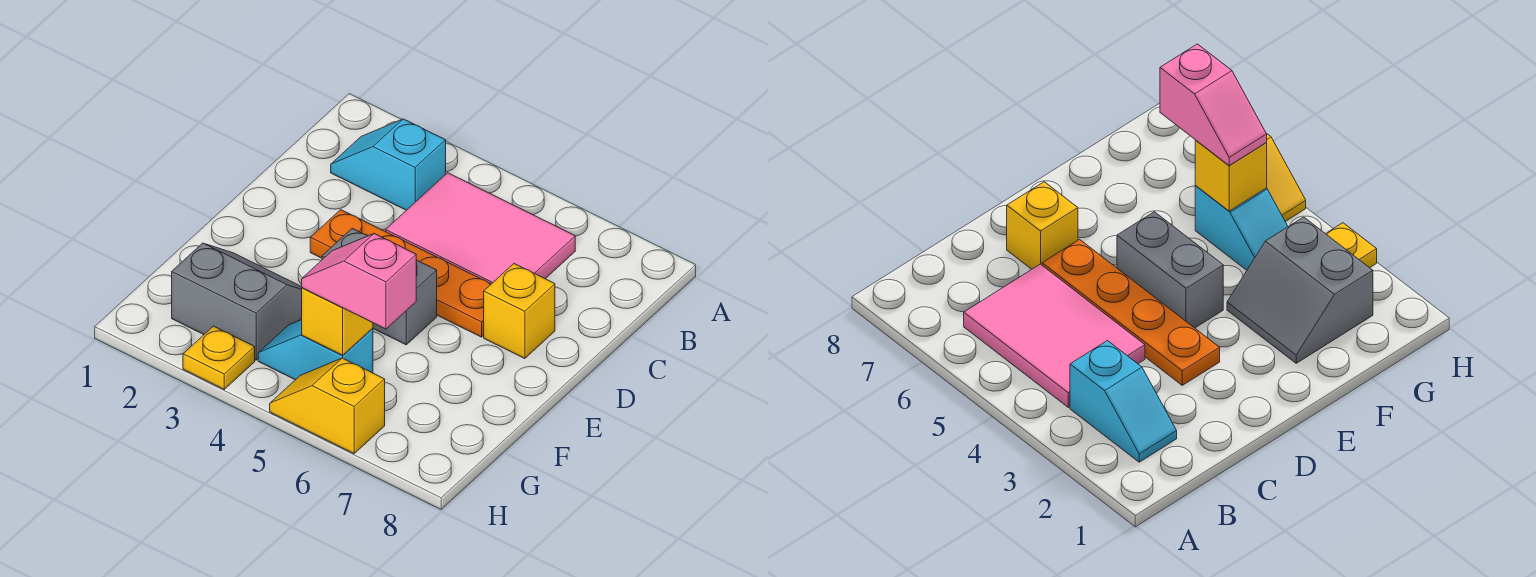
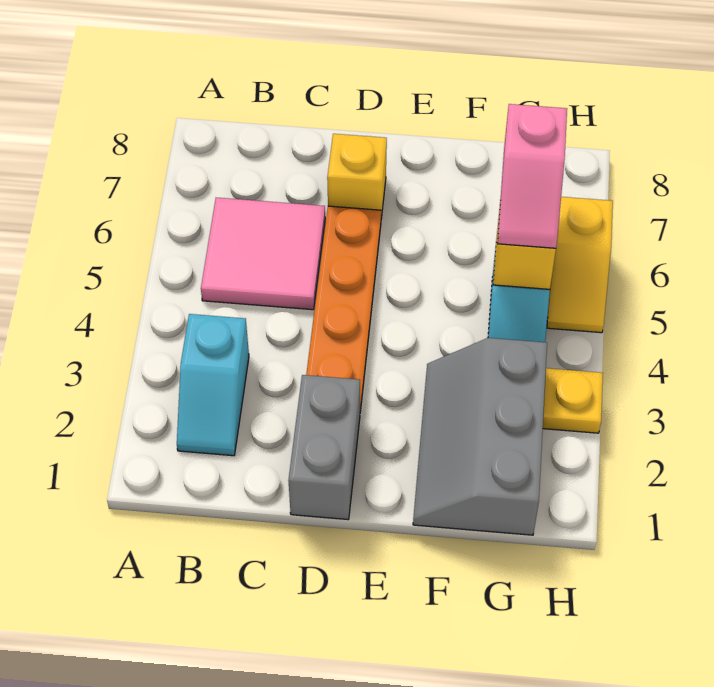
pink tile B4:C6 level 1 -> pink tile B5:C6 level 1
grey brick E4:E5 level 1 -> grey brick D1:D2 level 1
grey slope F2:G3 level 1 top G -> grey slope F1:G3 level 1 top G

